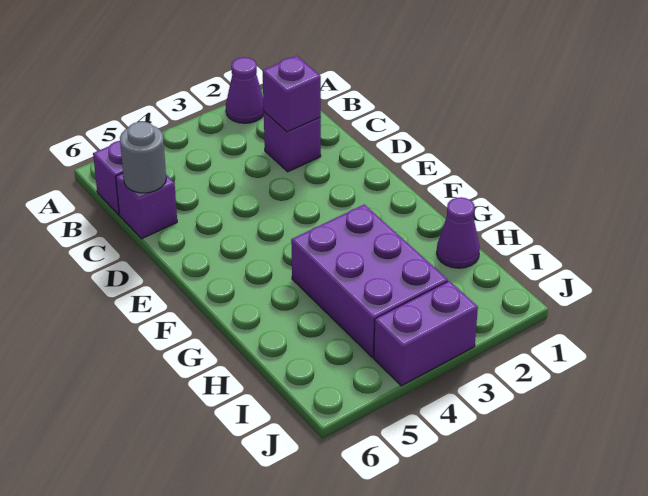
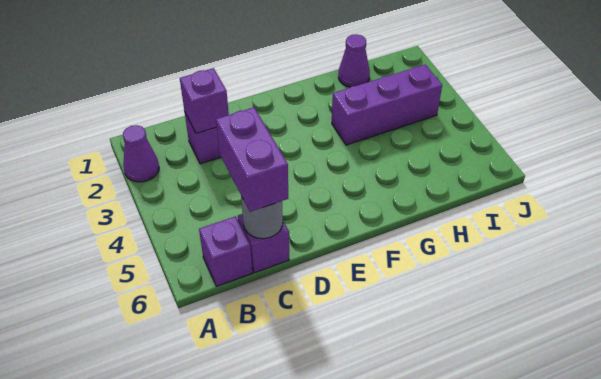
purple brick G3:I4 level 1 -> purple brick G3:I3 level 1
purple brick J3:J4 level 1 -> purple brick C5:C6 level 3

